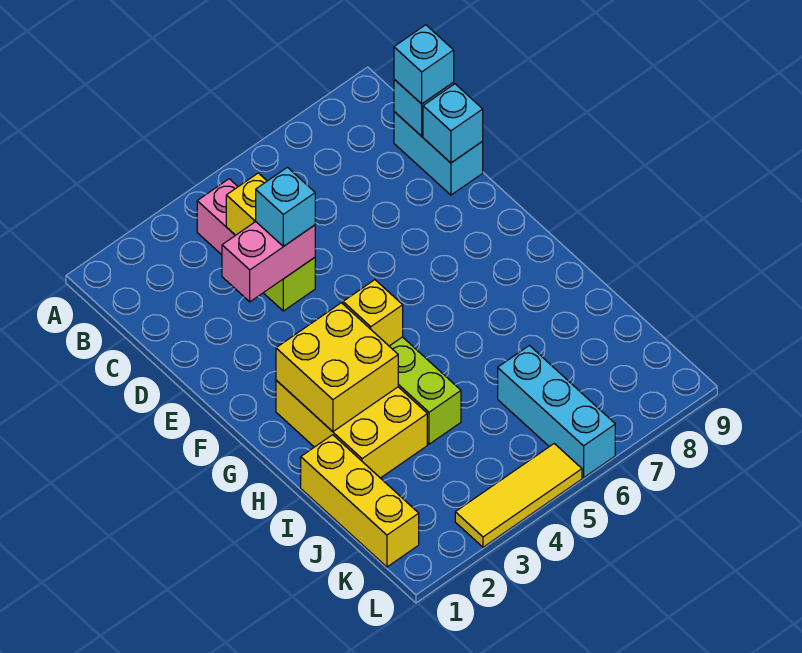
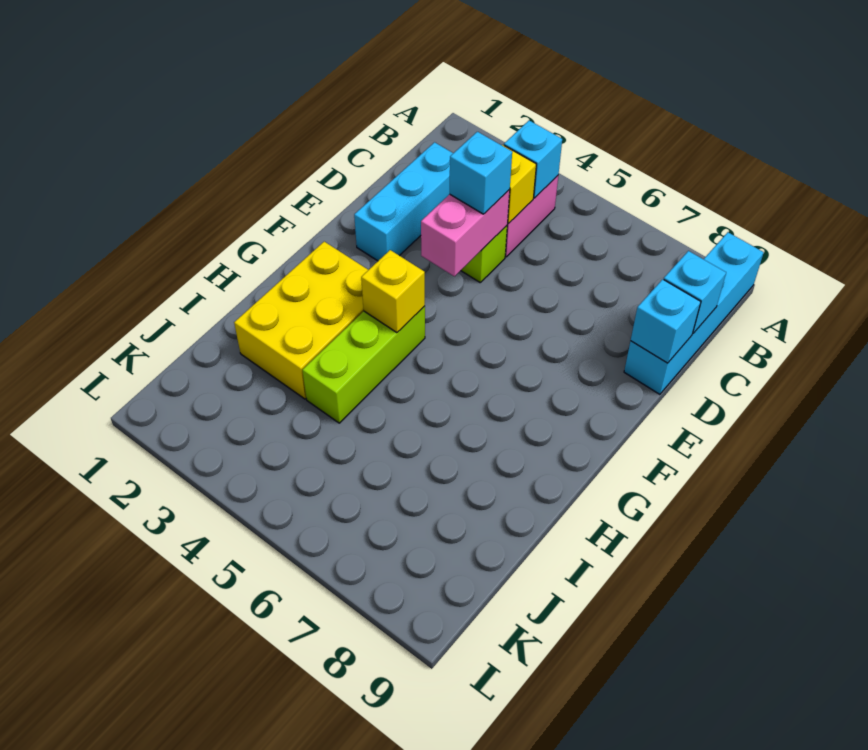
cyan brick C9:D9 level 1 -> cyan brick A9:D9 level 1
cyan brick C9 level 3 -> cyan brick B4 level 2
pink brick D3:D4 level 2 -> pink brick D4:E4 level 2
yellow brick G2:H3 level 2 -> none
yellow brick I1:K1 level 1 -> none
cyan brick J6:L6 level 1 -> cyan brick C2:E2 level 1
yellow tile L3:L5 level 1 -> none

